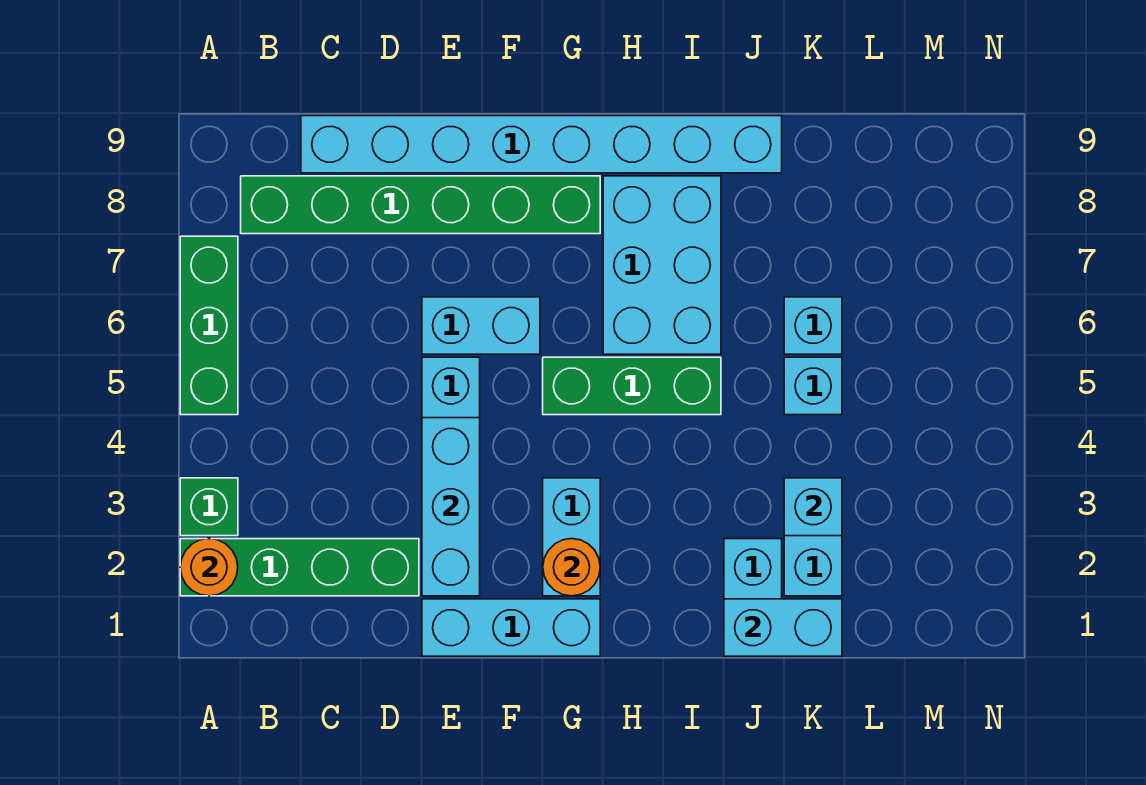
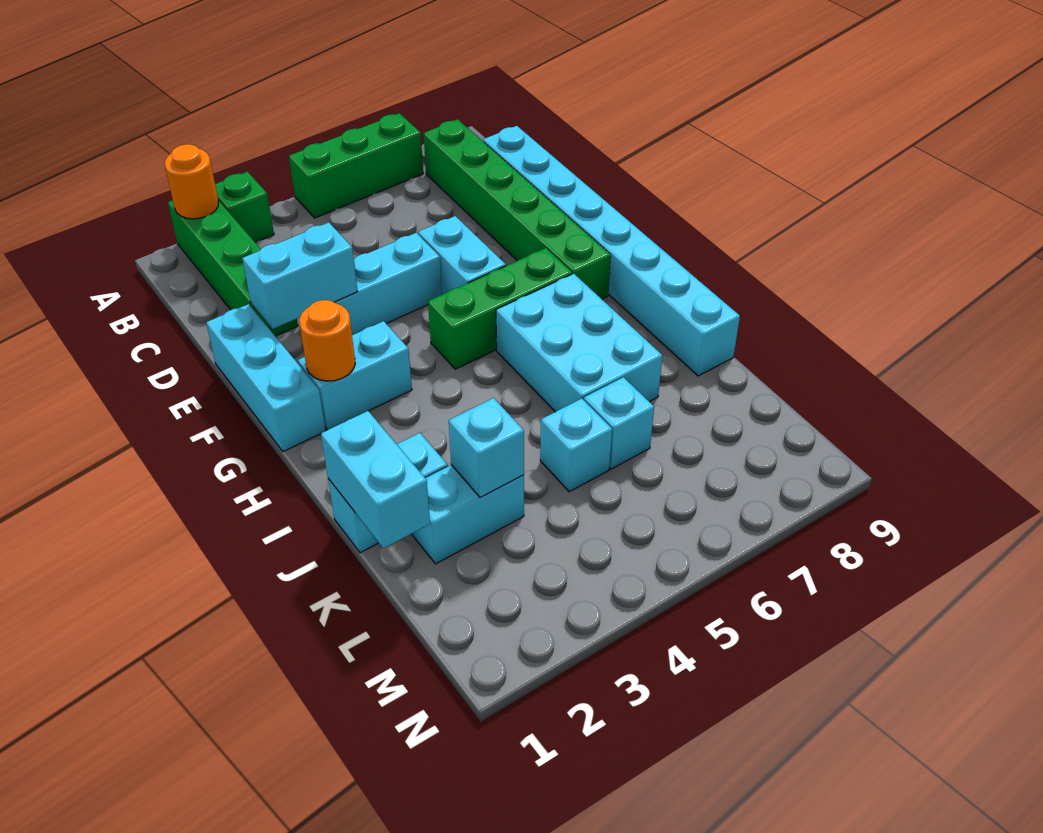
cyan brick E2:E4 level 2 -> cyan brick E2:E3 level 2
green brick G5:I5 level 1 -> green brick G5:G7 level 1
cyan brick H6:I8 level 1 -> cyan brick H6:J7 level 1

